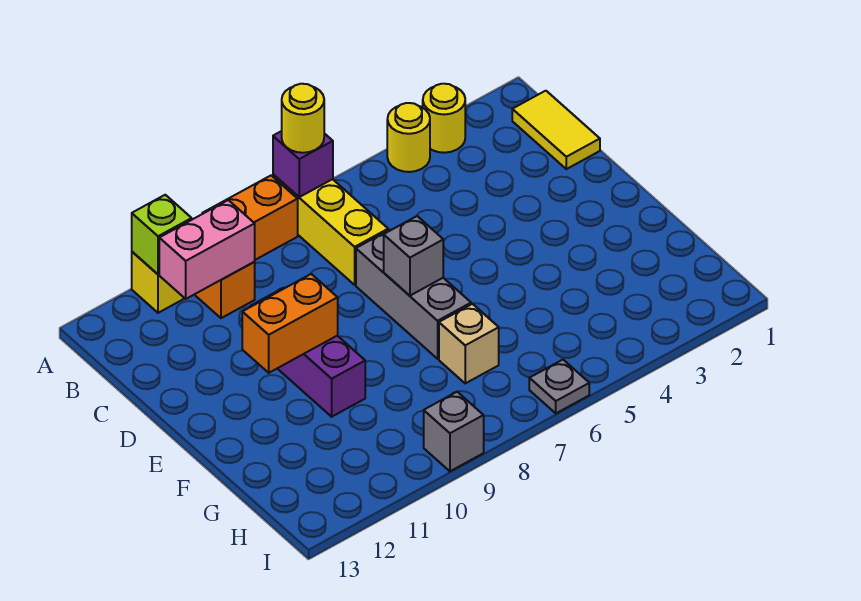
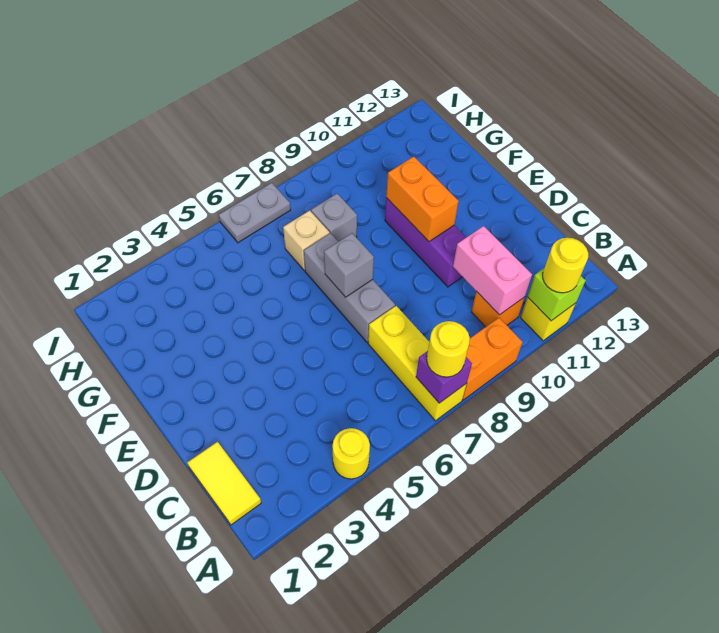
yellow round brick A3 level 1 -> yellow round brick A11 level 3
pink brick B10:B11 level 2 -> pink brick B10:C10 level 2
orange brick E10:E11 level 2 -> orange brick E10:F10 level 2
grey plate I6 level 1 -> grey plate I6:I7 level 1
grey brick I9 level 1 -> grey brick G8 level 1

